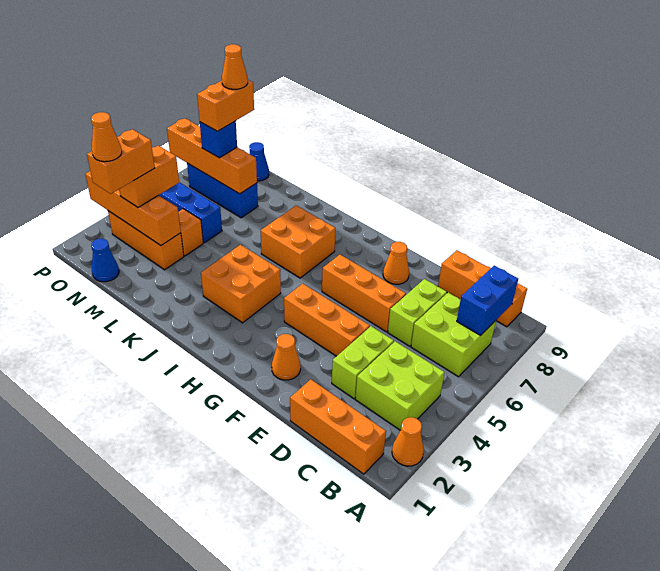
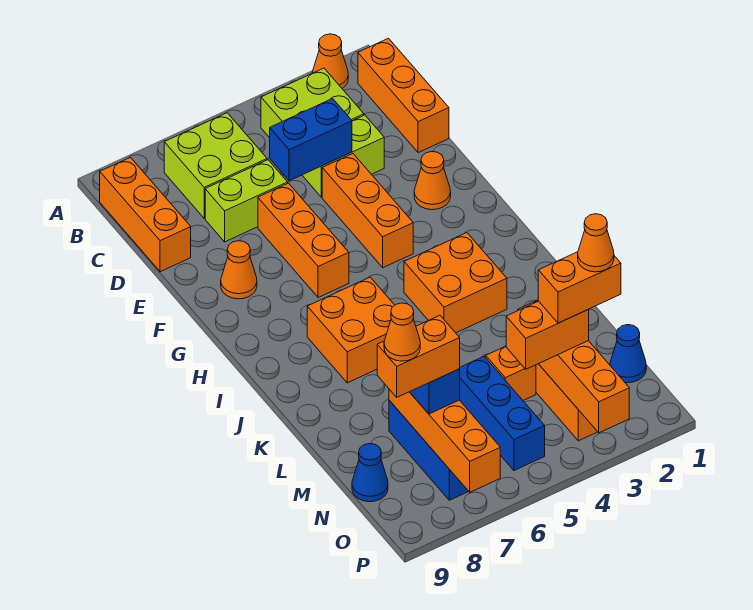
blue brick B7:B8 level 2 -> blue brick D4:D5 level 2

